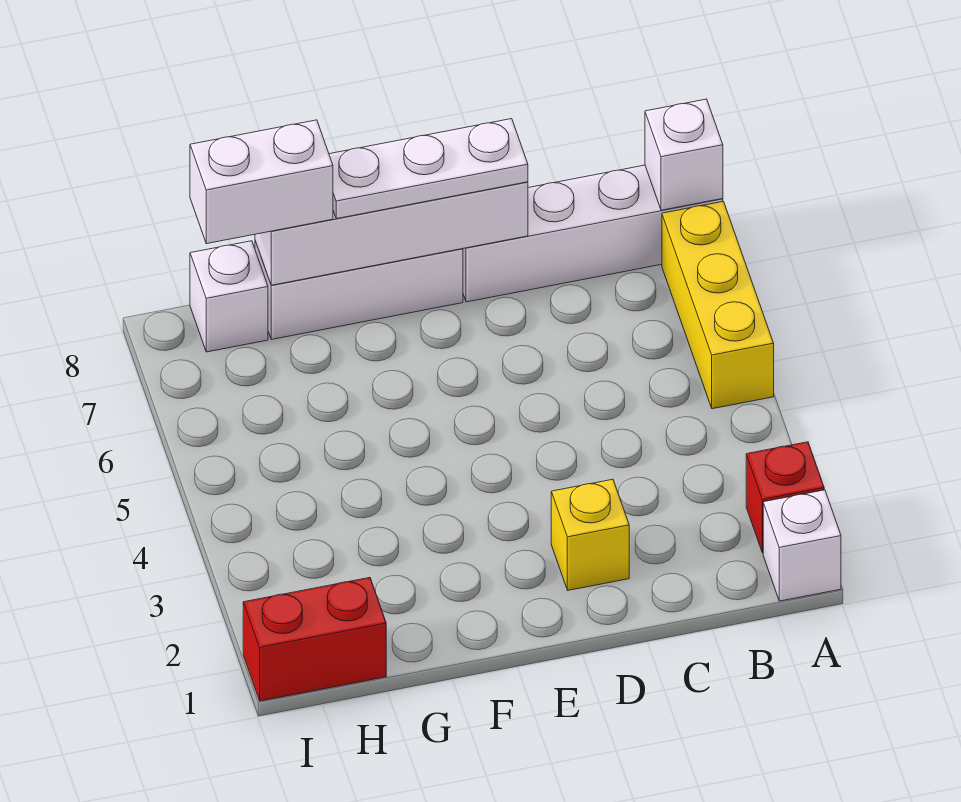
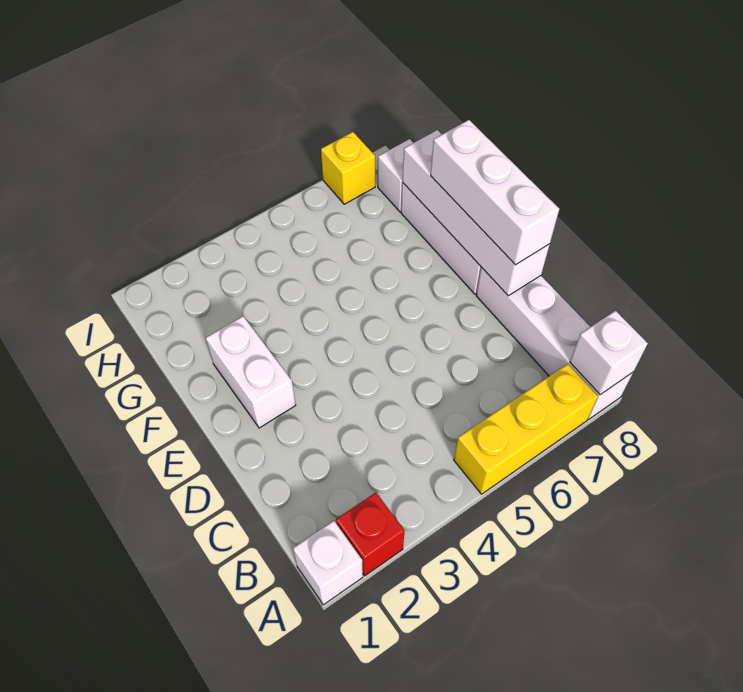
yellow brick D2 level 1 -> yellow brick I7 level 1
white plate D8:F8 level 3 -> white brick D8:F8 level 3
white brick G8:H8 level 3 -> white brick E2:F2 level 1
red brick H1:I1 level 1 -> none

